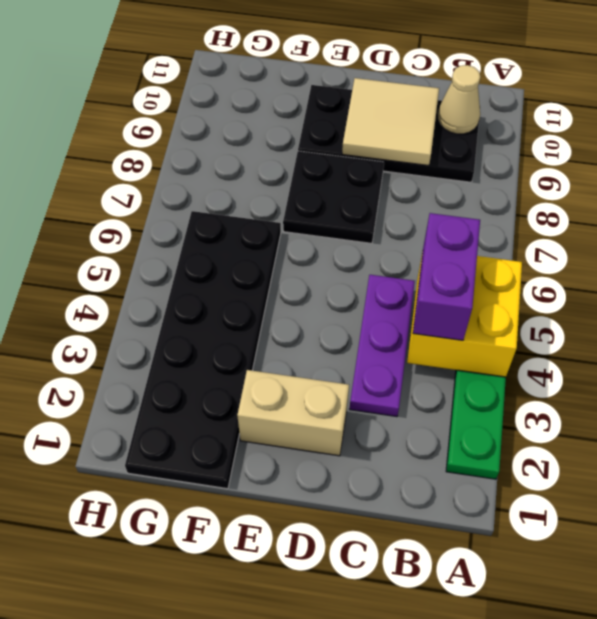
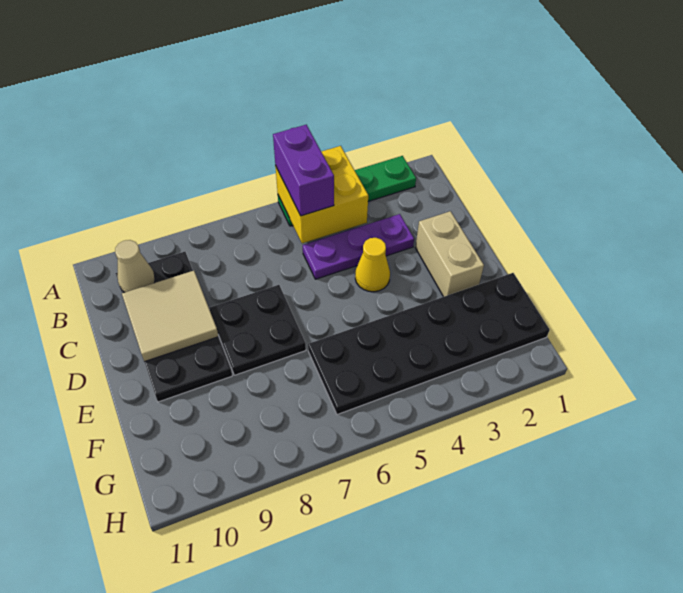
purple brick B4:B5 level 3 -> purple brick A5:B5 level 3
none -> yellow cone D4 level 1

